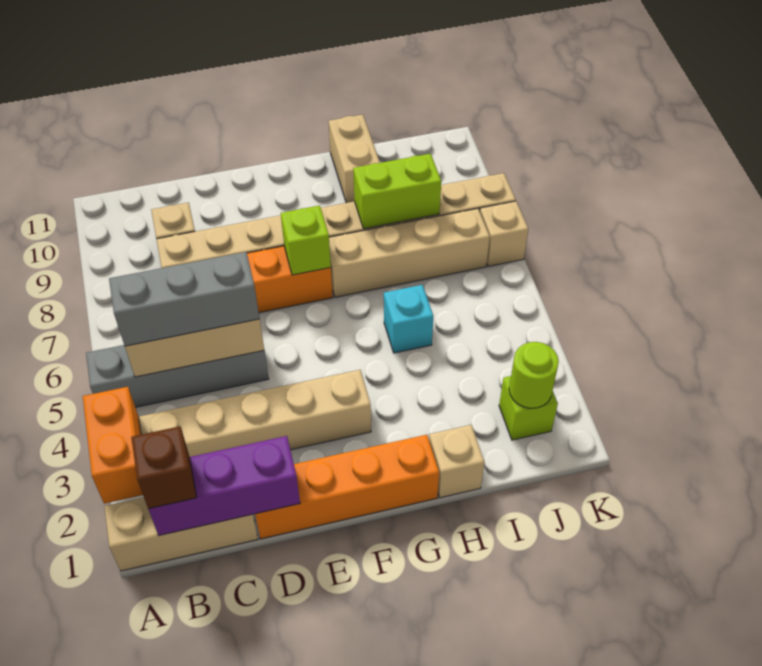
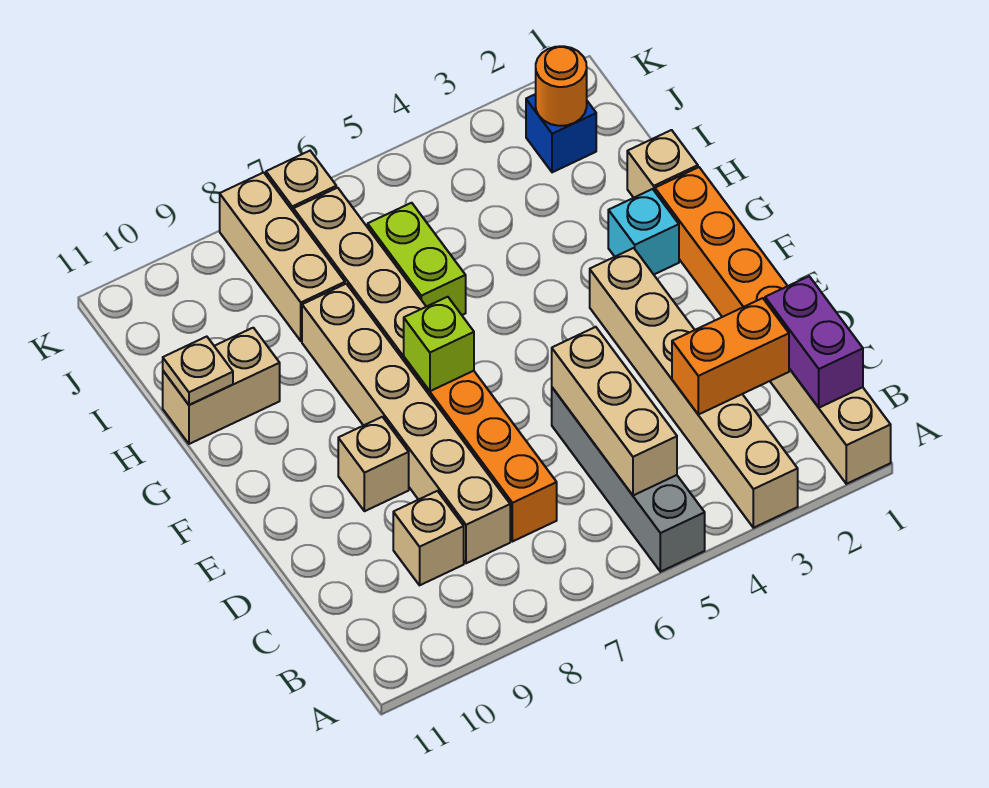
orange brick A2:A3 level 2 -> orange brick C2:C3 level 2
purple brick B1:D1 level 2 -> purple brick B1:C1 level 2
brown brick B1 level 3 -> none
grey brick B5:D5 level 3 -> none
none -> tan brick E9 level 1
cyan brick H5 level 1 -> cyan brick G2 level 1
lime brick H8:I8 level 2 -> lime brick H6:I6 level 1
none -> tan plate H11 level 2
lime brick J2 level 1 -> blue brick J2 level 1
lime round brick J2 level 2 -> orange round brick J2 level 2

